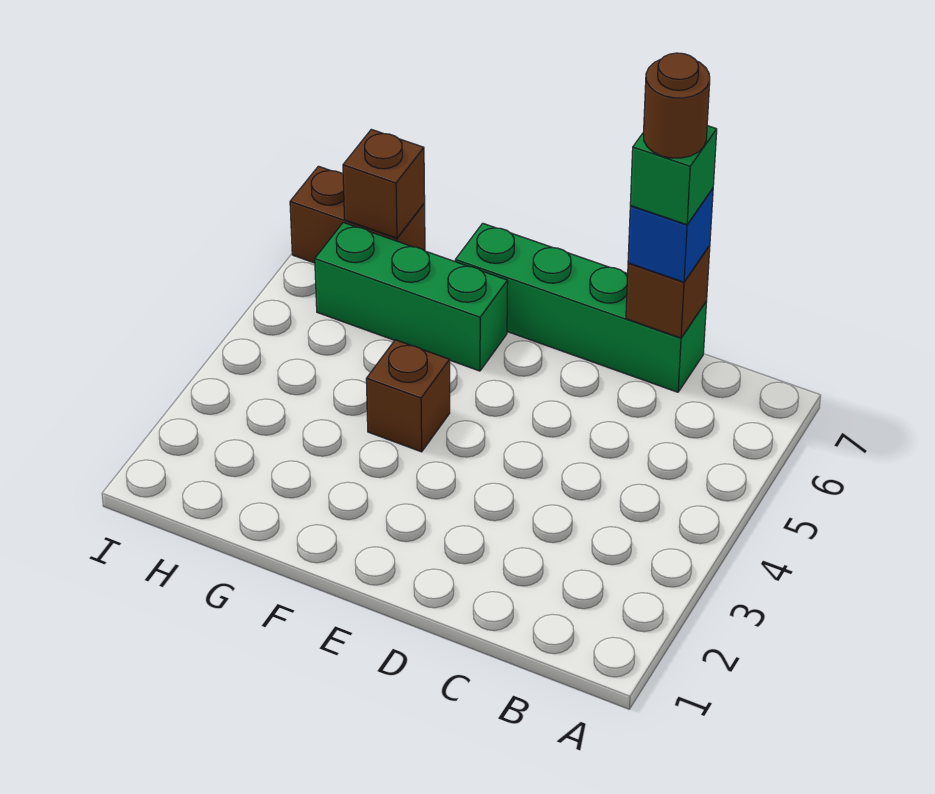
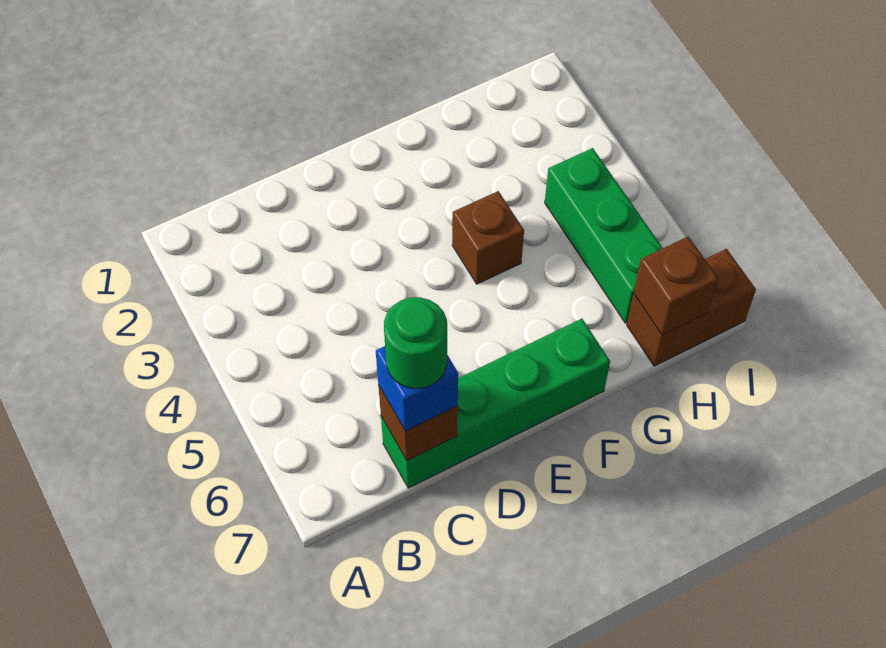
green brick C7 level 4 -> green round brick C7 level 4
brown round brick C7 level 5 -> none
green brick F6:H6 level 1 -> green brick H4:H6 level 1

